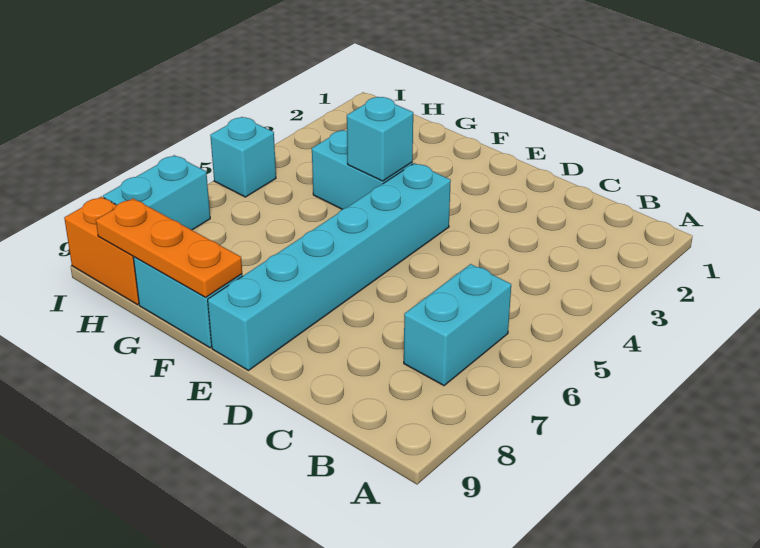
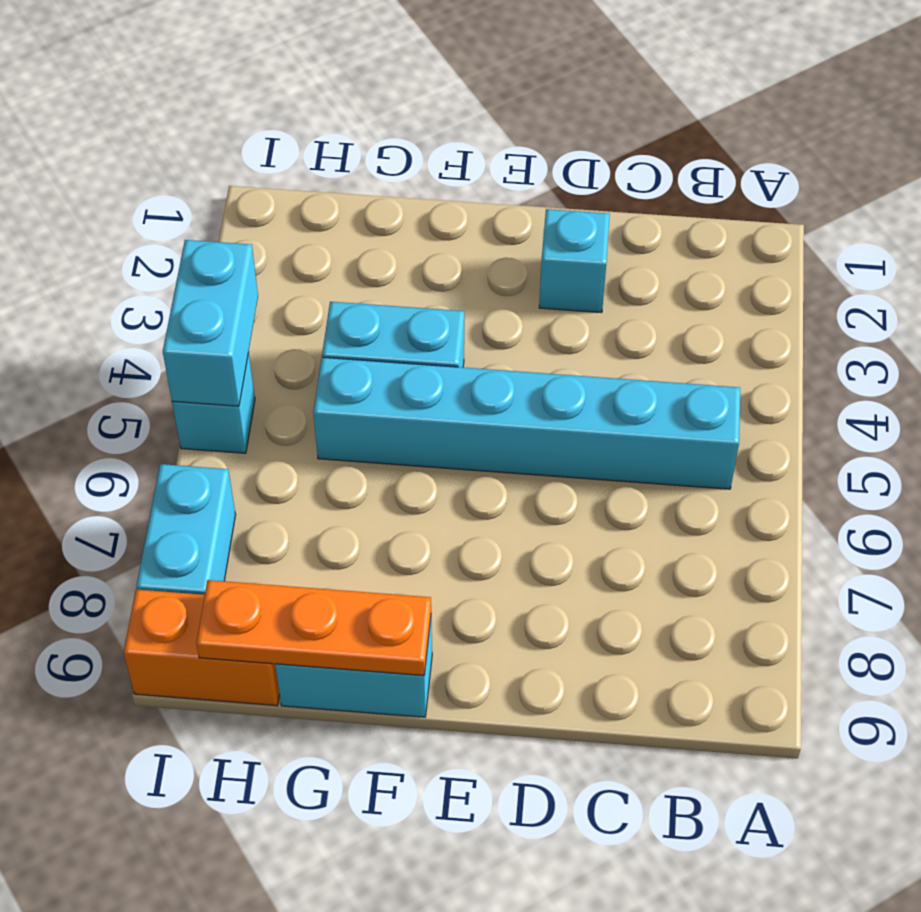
cyan brick B6:B7 level 1 -> cyan brick I4:I5 level 2
cyan brick E4:E9 level 1 -> cyan brick B5:G5 level 1
cyan brick F4 level 2 -> cyan brick D2 level 1

